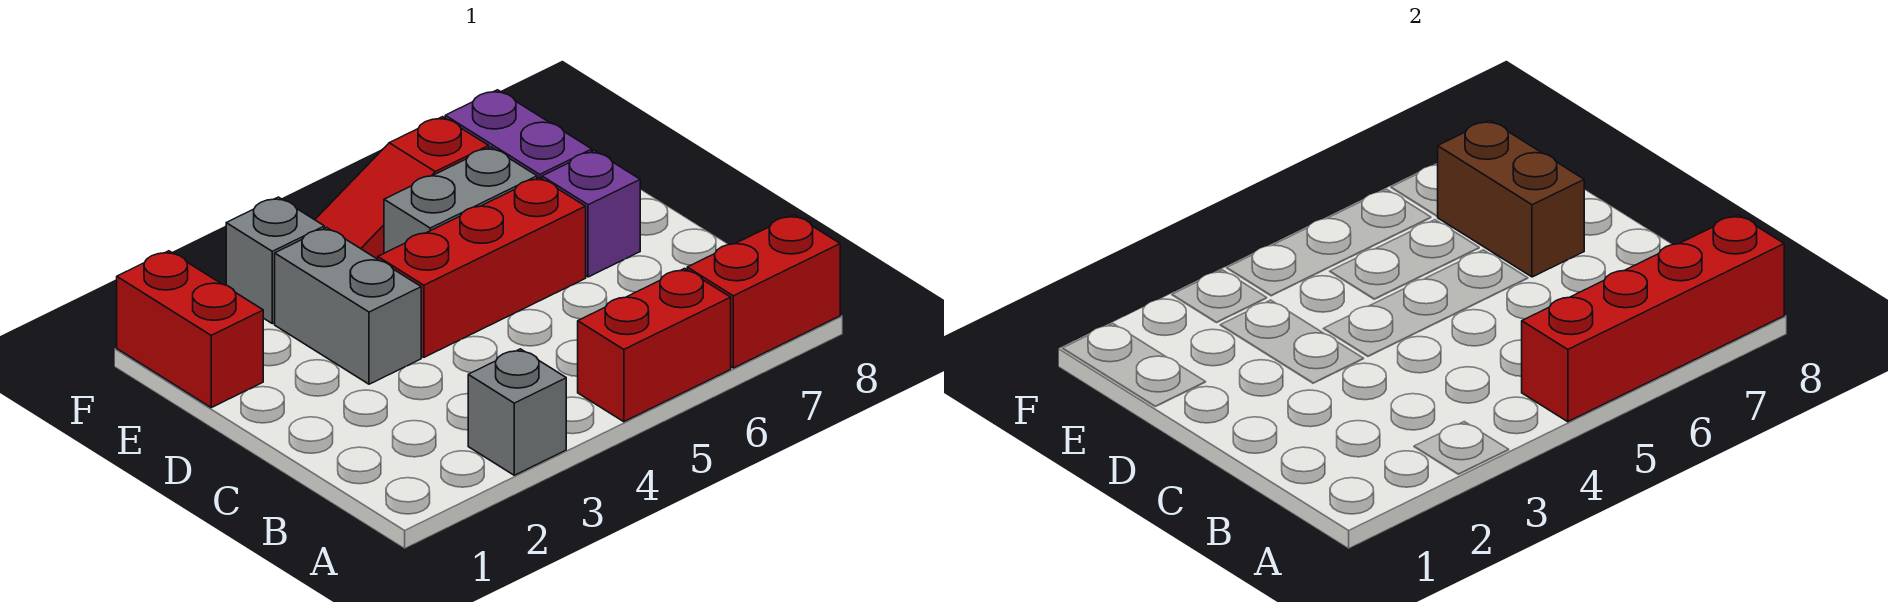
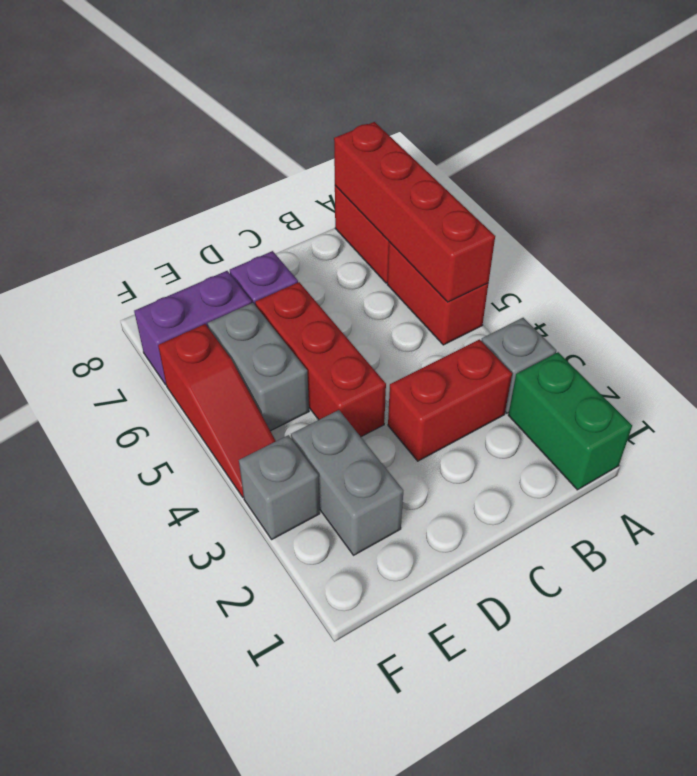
none -> green brick A1:A2 level 1
grey brick D3:E3 level 1 -> grey brick E2:E3 level 1
brown brick D7:E7 level 2 -> none
red brick E1:F1 level 1 -> red brick B3:C3 level 1

